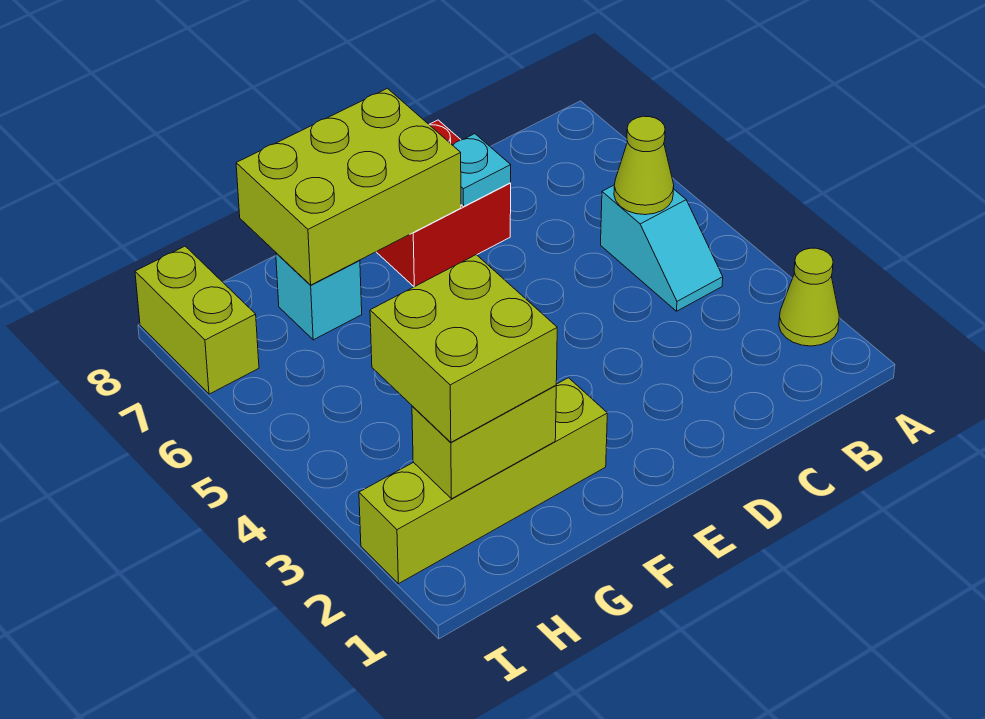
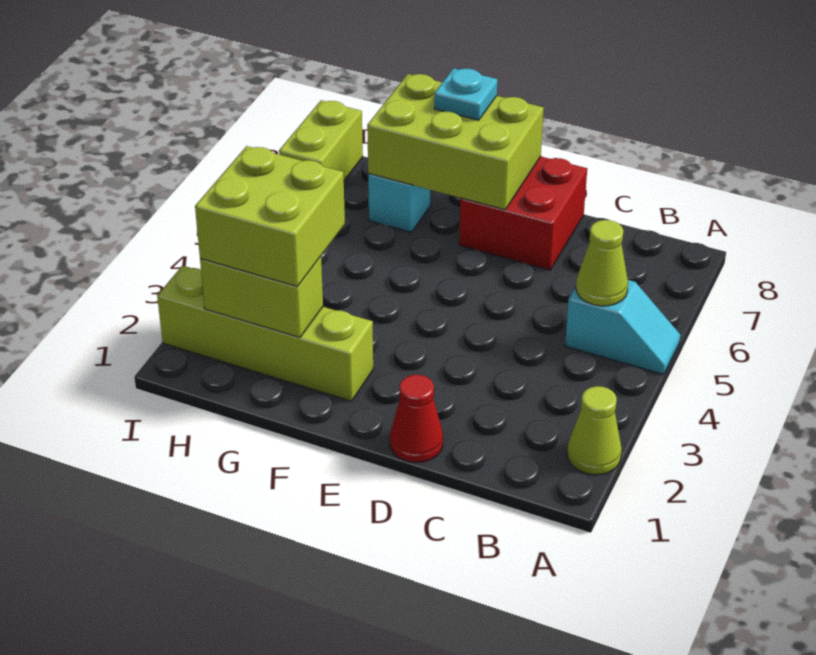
cyan slope B4:B5 level 1 top 5 -> cyan slope A5:B5 level 1 top B
none -> red cone D1 level 1
cyan plate D7 level 2 -> cyan plate F8 level 3

